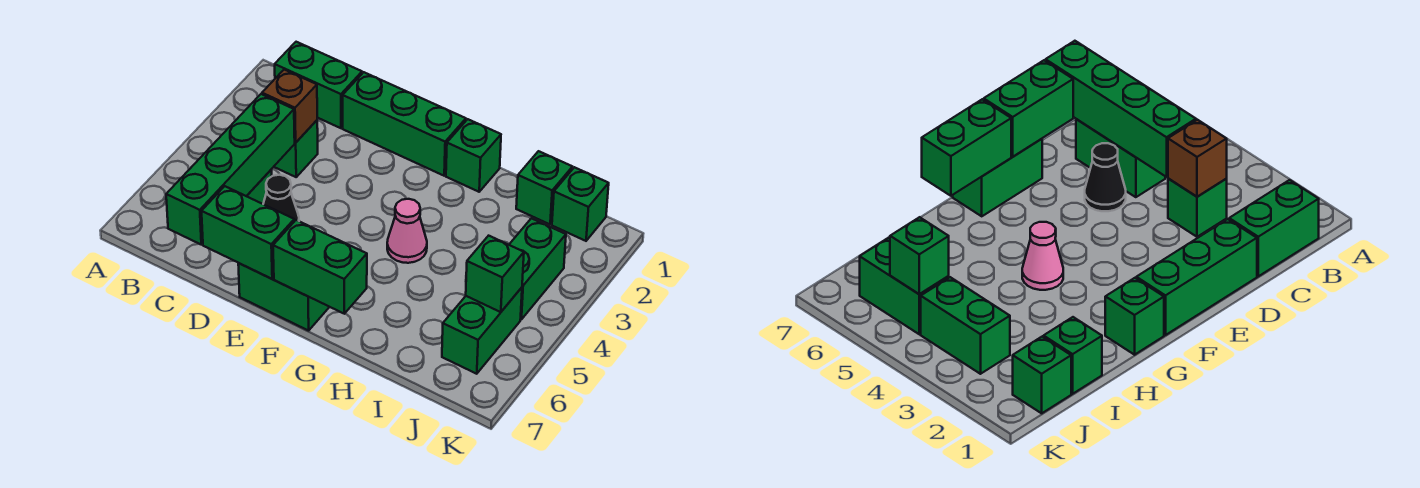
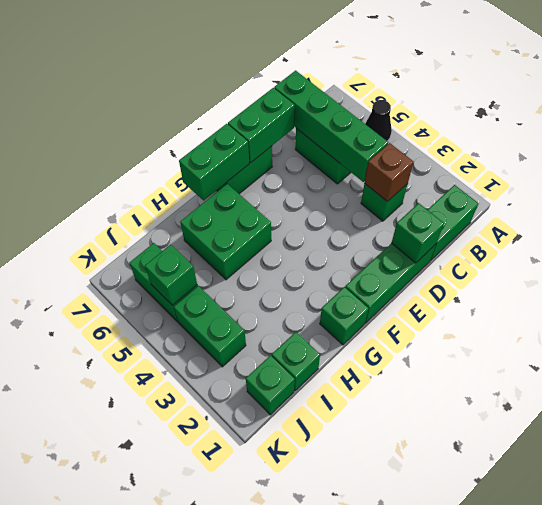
none -> green brick D1 level 2
black cone D5 level 1 -> black cone A5 level 1
pink cone G4 level 1 -> none
none -> green brick G5:H6 level 1

